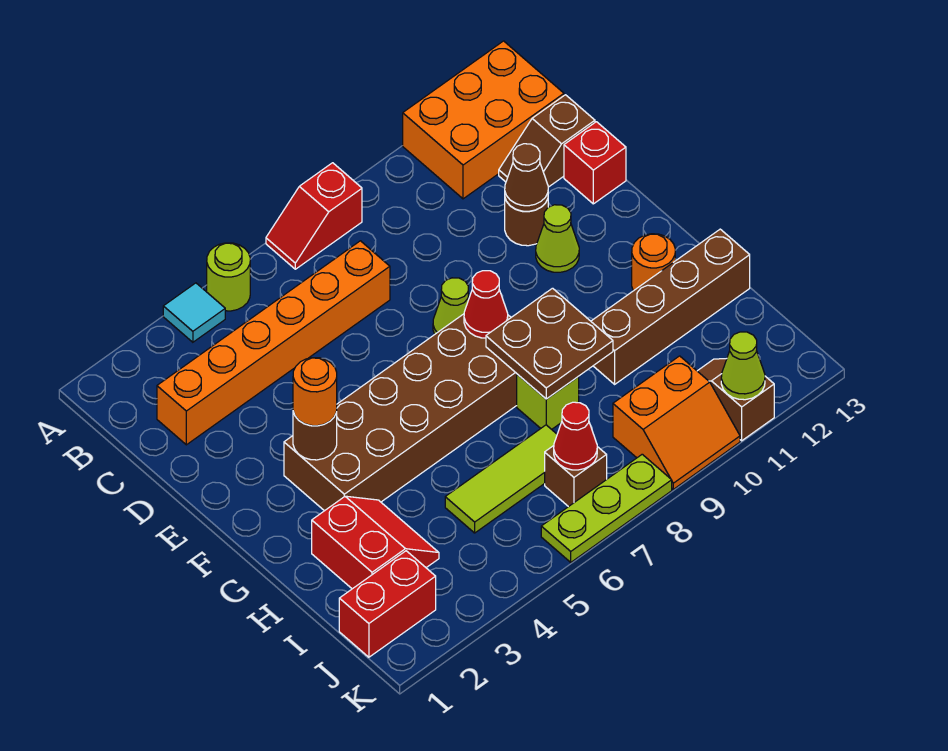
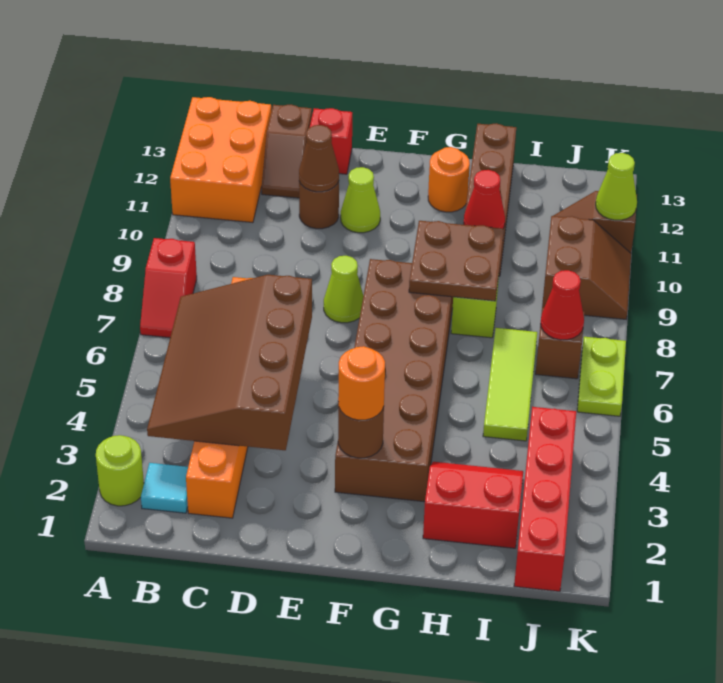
cyan tile A4 level 1 -> cyan tile B2 level 1
lime round brick A5 level 1 -> lime round brick A2 level 1
none -> brown slope B3:D6 level 2 top D
red cone F8 level 2 -> red cone H10 level 2
red brick J1:J2 level 1 -> red brick J1:J4 level 1
orange slope J9:K10 level 1 top J -> brown slope J9:K10 level 1 top J
lime plate K6:K8 level 1 -> lime plate K6:K7 level 1

